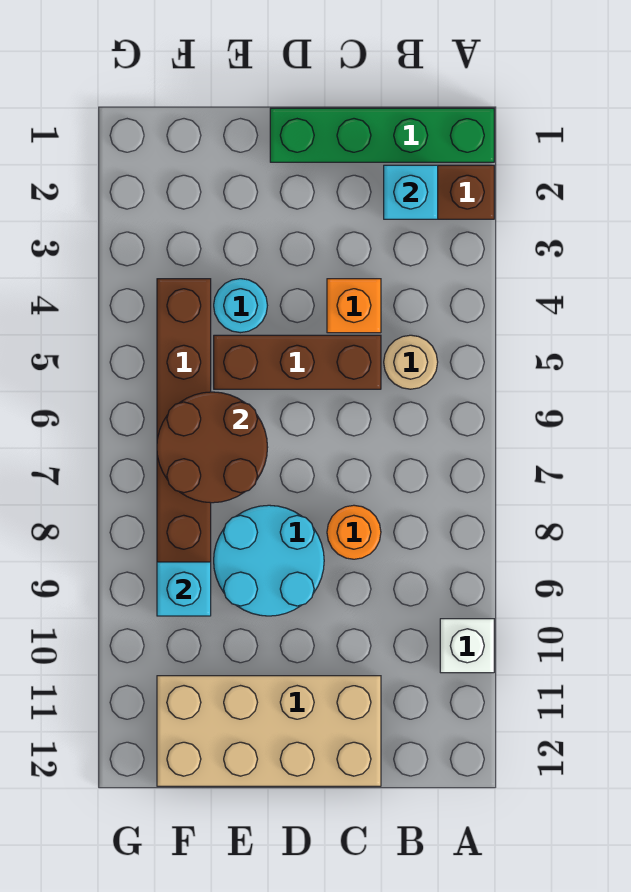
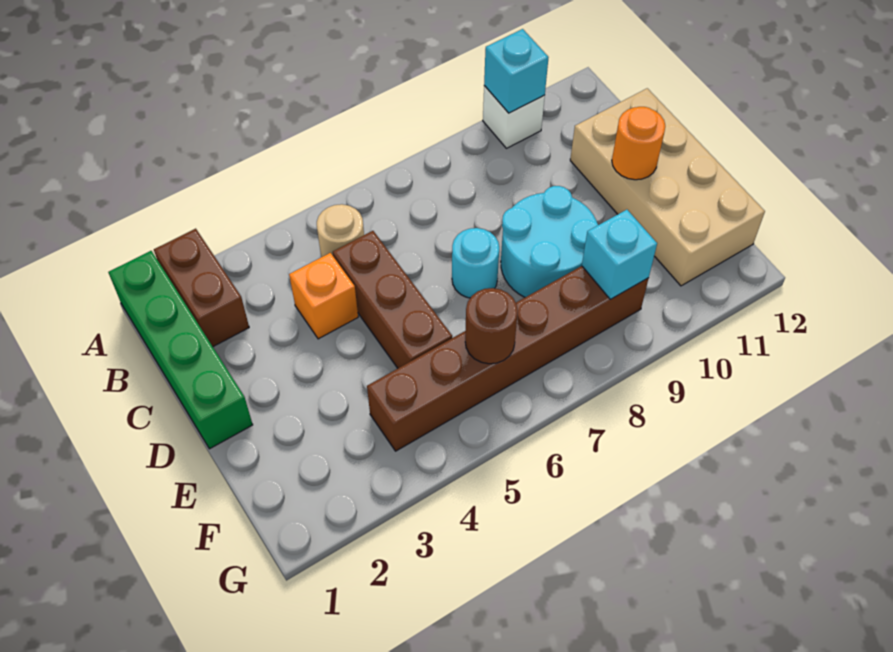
cyan brick B2 level 2 -> cyan brick A10 level 2
orange round brick C8 level 1 -> orange round brick D11 level 2
cyan round brick E4 level 1 -> cyan round brick D7 level 1
brown round brick E6:F7 level 2 -> brown round brick F6 level 2

